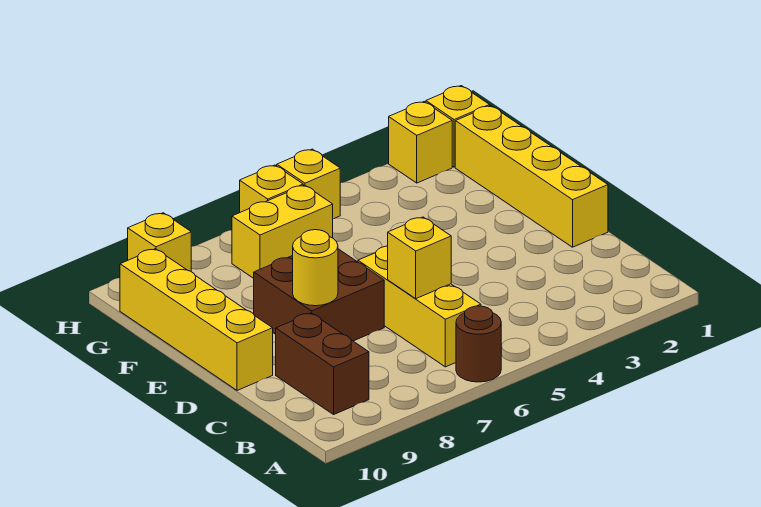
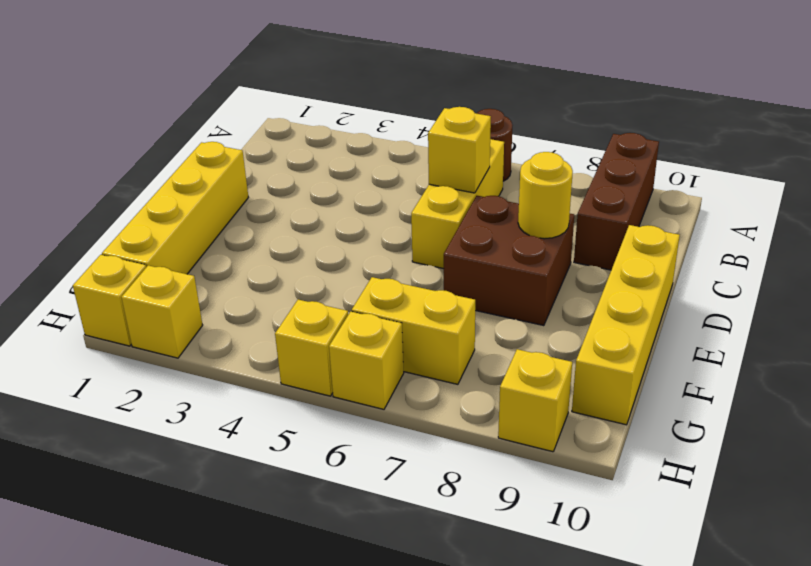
brown brick B9:C9 level 1 -> brown brick A9:C9 level 1

